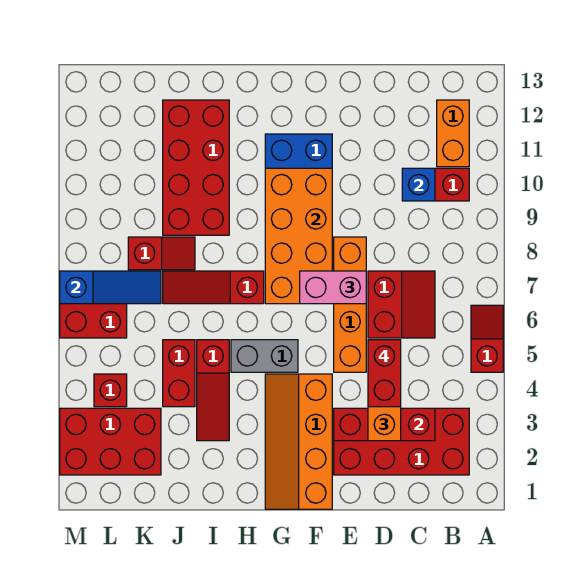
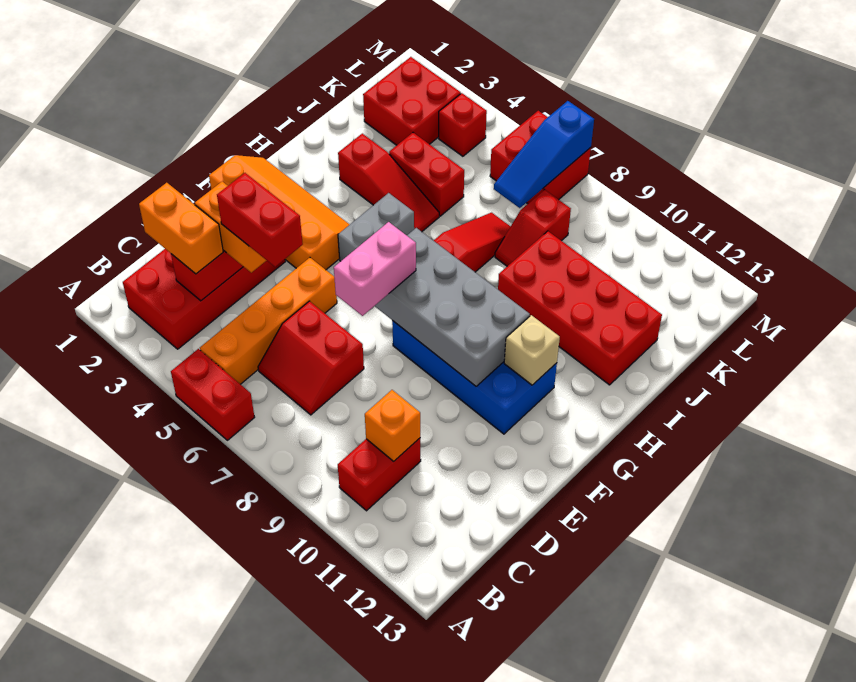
red slope A5:A6 level 1 top 5 -> red brick A5:A6 level 1
orange brick B11:B12 level 1 -> orange brick C2:C3 level 3
blue brick C10 level 2 -> orange brick C10 level 2
orange brick E5:E8 level 1 -> orange brick B5:E5 level 1
orange brick F7:G10 level 2 -> grey brick F7:G10 level 2
none -> tan brick G11 level 2
red slope I3:I5 level 1 top 5 -> red slope I3:I5 level 1 top 3
red brick K2:M3 level 1 -> red brick K2:L3 level 1

